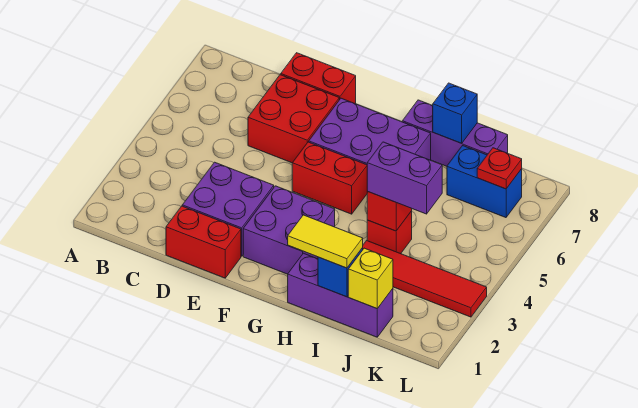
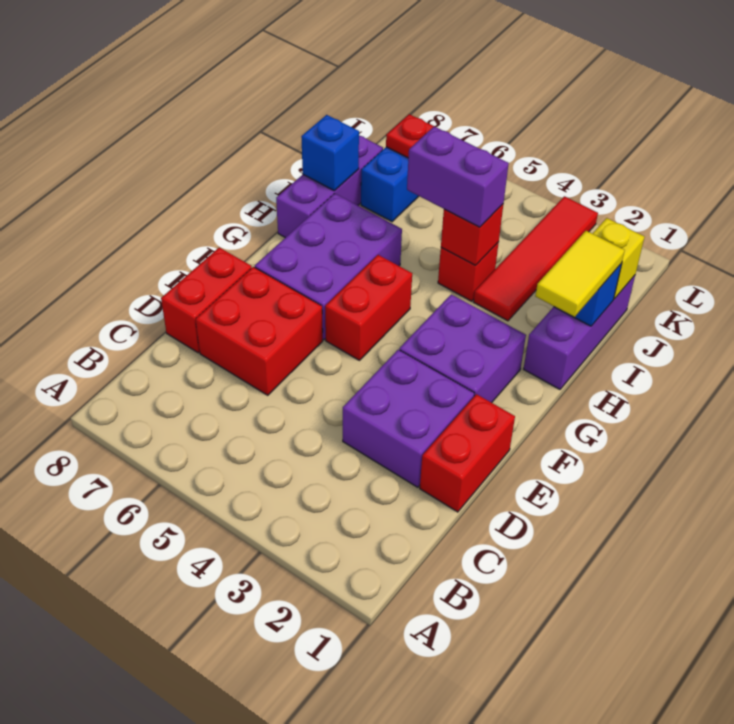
purple brick I4:J4 level 3 -> purple brick I4:I5 level 3

